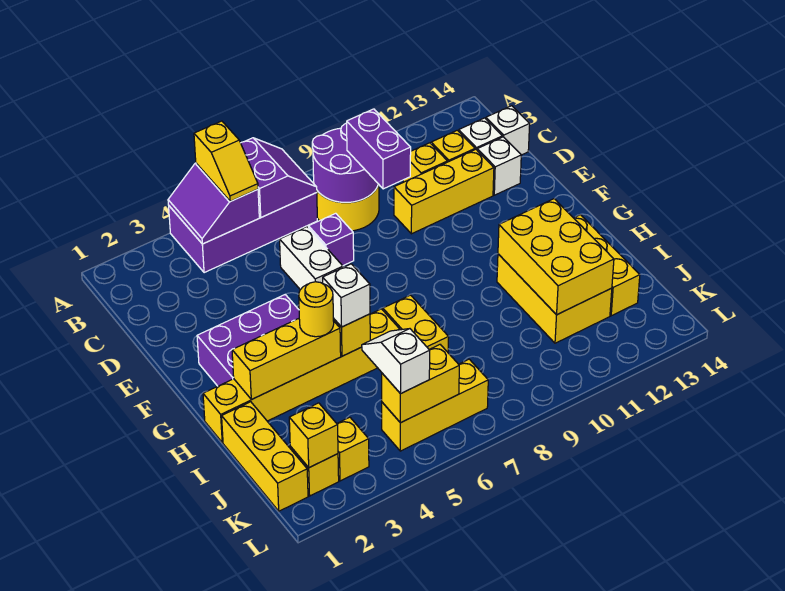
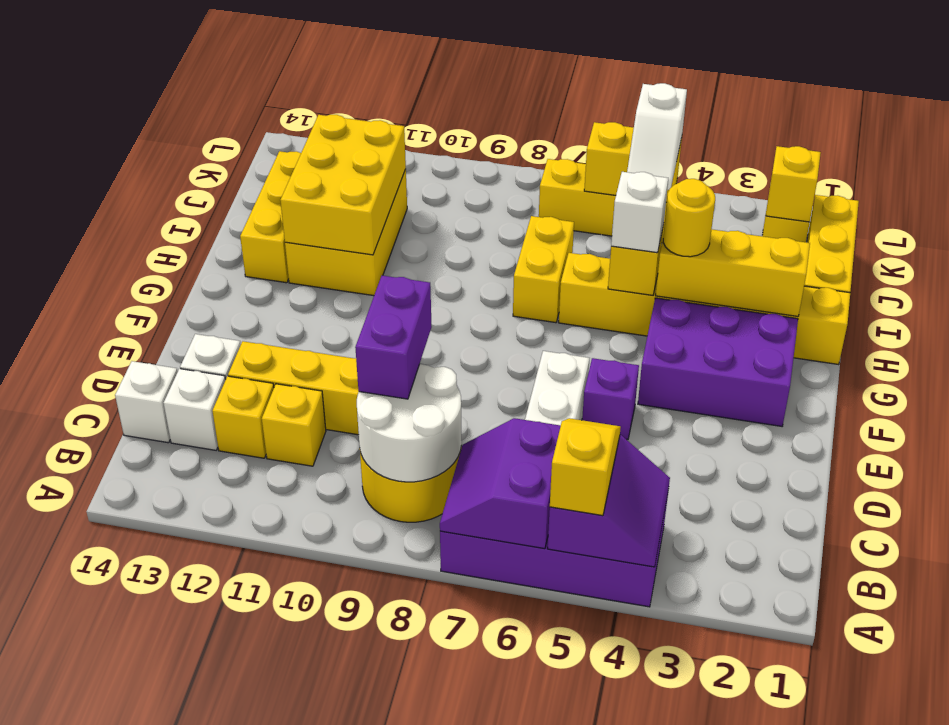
purple round brick B8:C9 level 2 -> white round brick B8:C9 level 2
purple brick D7 level 1 -> purple brick E5 level 1
yellow brick K3 level 1 -> none

